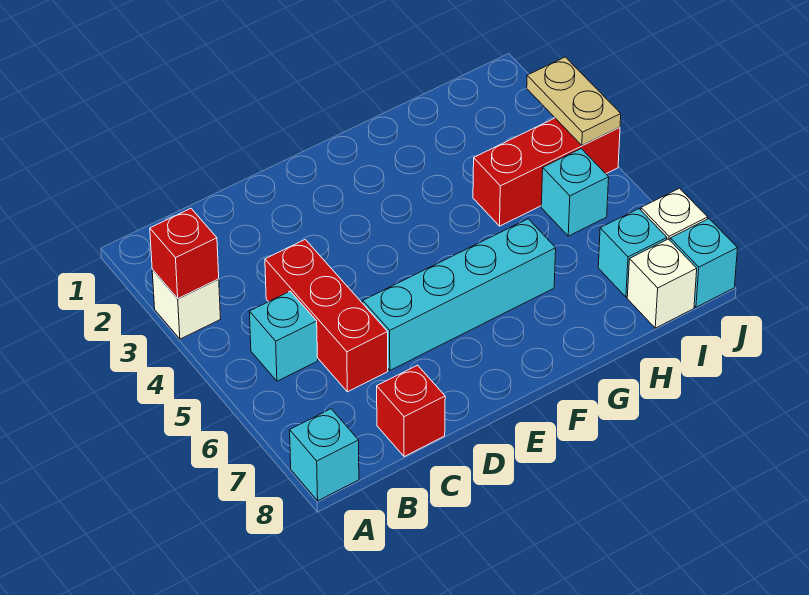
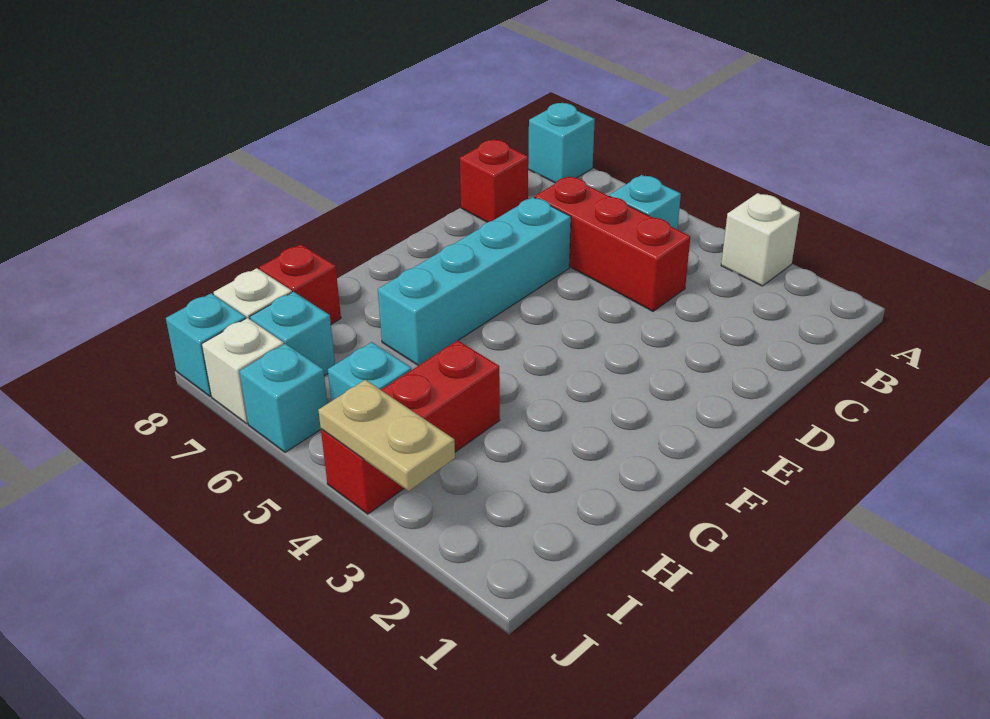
red brick A3 level 2 -> red brick H8 level 1
none -> cyan brick J6 level 1

